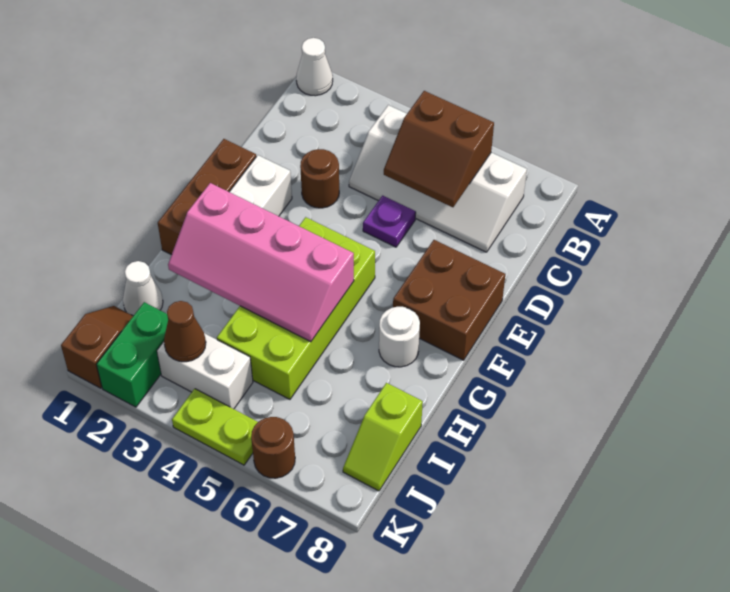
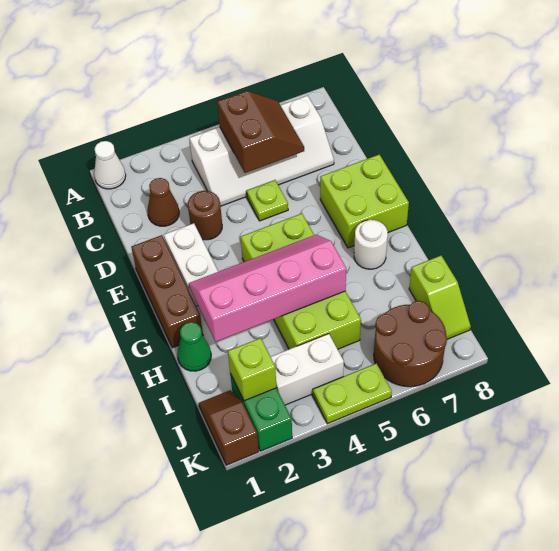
brown slope B5:C6 level 2 top B -> brown slope B5:C6 level 2 top 5
purple plate D5 level 1 -> lime plate D5 level 1
brown brick E7:F8 level 1 -> lime brick E7:F8 level 1
pink slope G2:H5 level 2 top G -> pink slope G2:H5 level 2 top H
none -> green cone H1 level 1
white cone I1 level 1 -> none
none -> lime brick J2 level 2
brown cone J3 level 2 -> brown cone C2 level 1
brown round brick K6 level 1 -> brown round brick J6:K7 level 1

